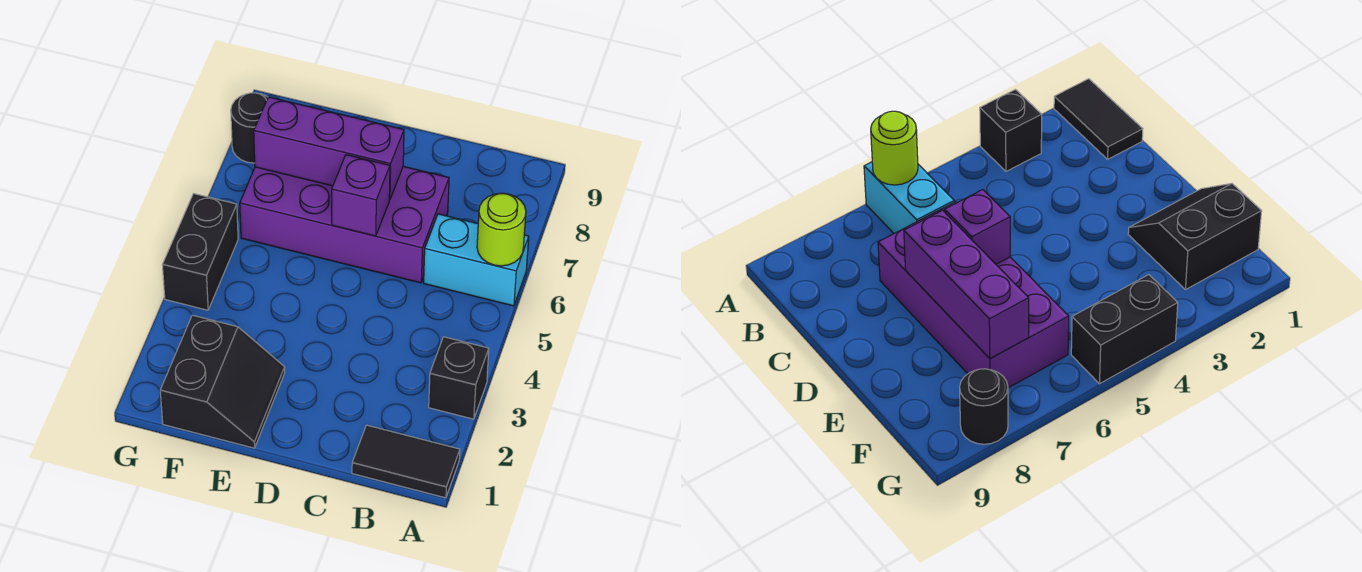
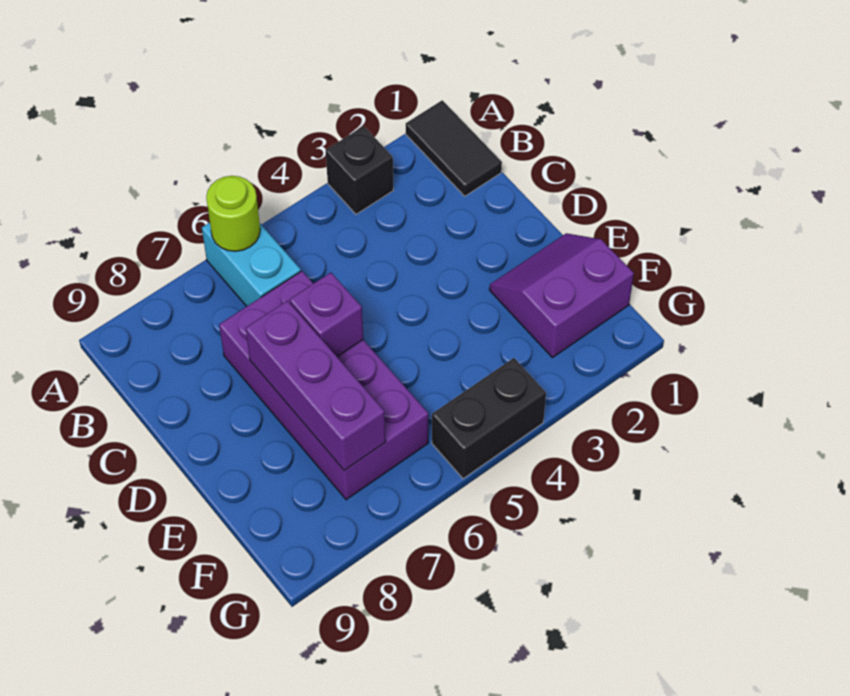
black slope E1:F2 level 1 top F -> purple slope E1:F2 level 1 top F
black round brick G8 level 1 -> none

